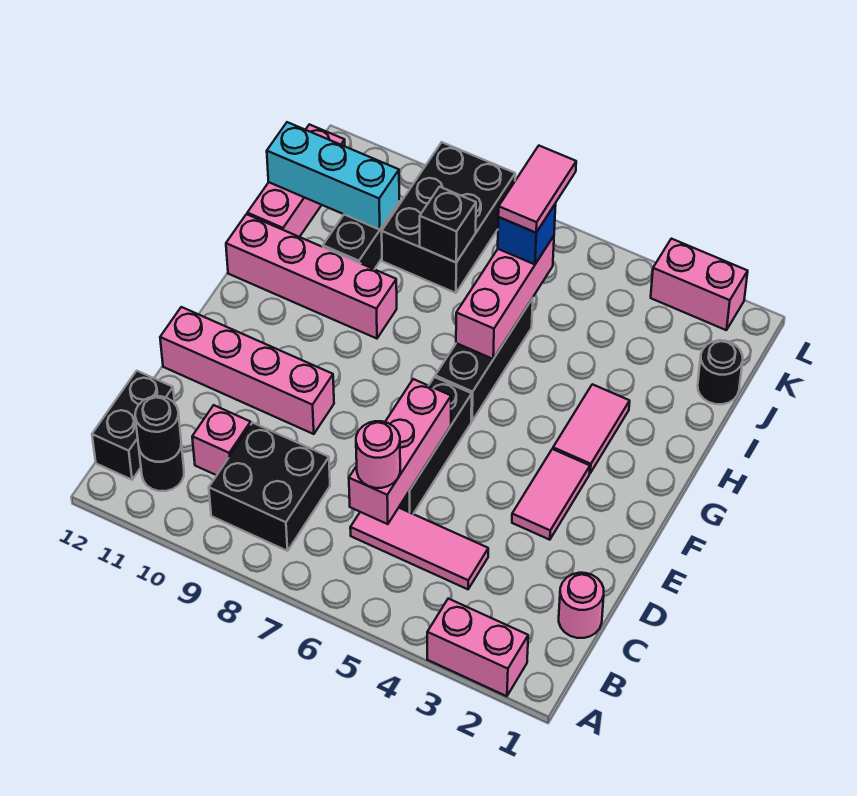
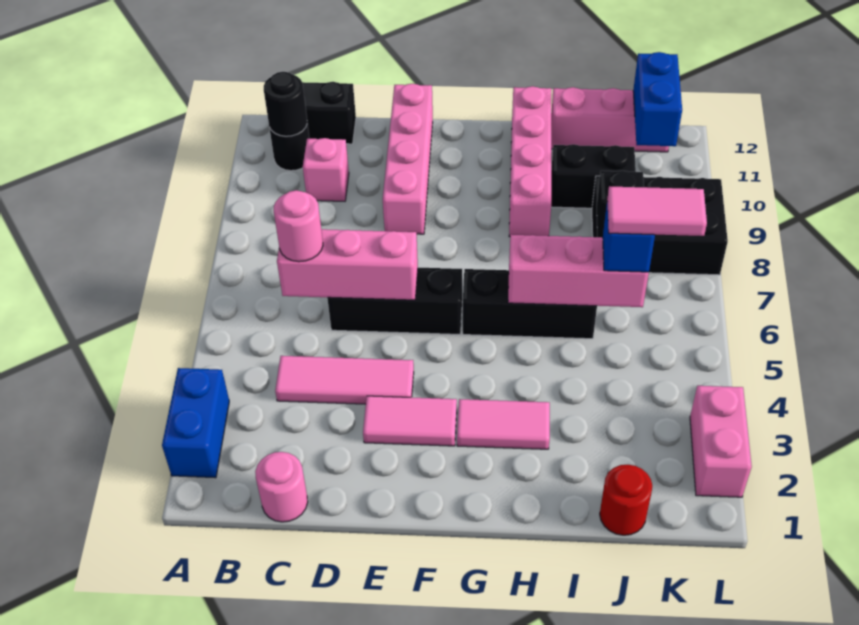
pink brick A2:A3 level 1 -> blue brick A2:A3 level 1
black brick B8:C9 level 1 -> none
pink tile C4:C6 level 1 -> pink tile C4:E4 level 1
black round brick J1 level 1 -> red round brick J1 level 1
cyan brick J10:J12 level 2 -> none
none -> blue brick K11:K12 level 2

